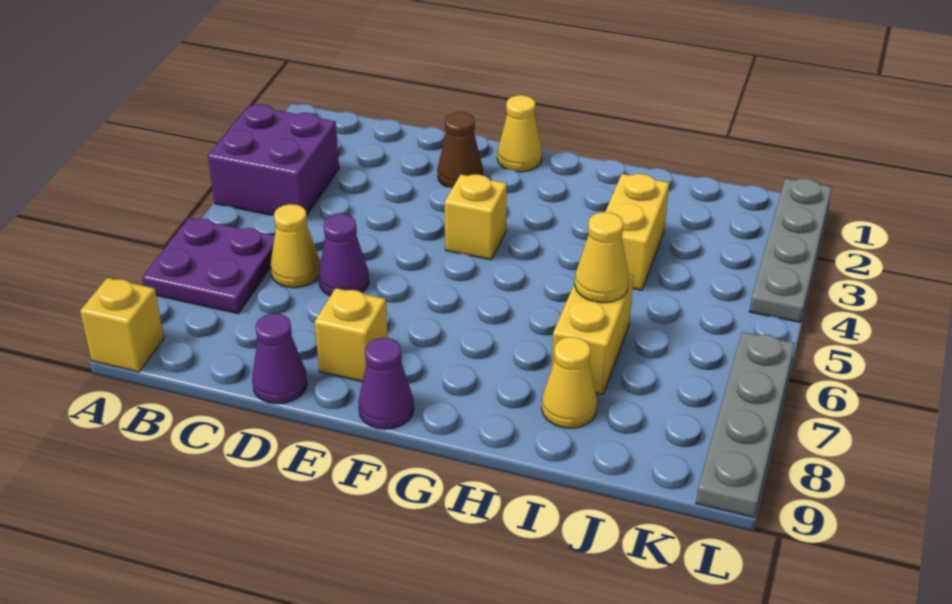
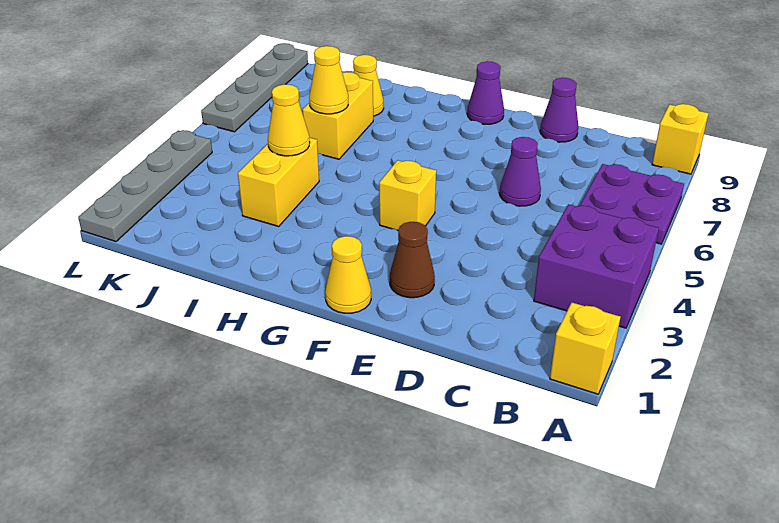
yellow cone C6 level 1 -> yellow cone I4 level 2
yellow brick E8 level 1 -> yellow brick A1 level 1

